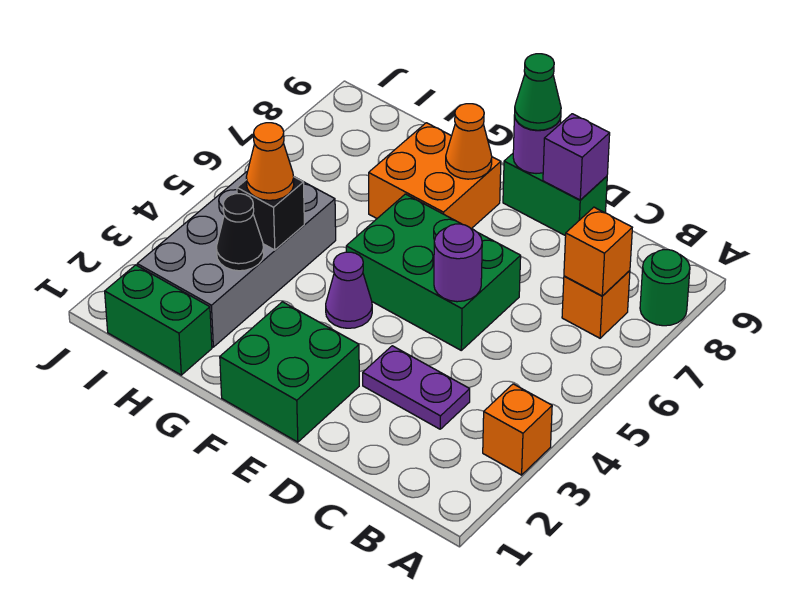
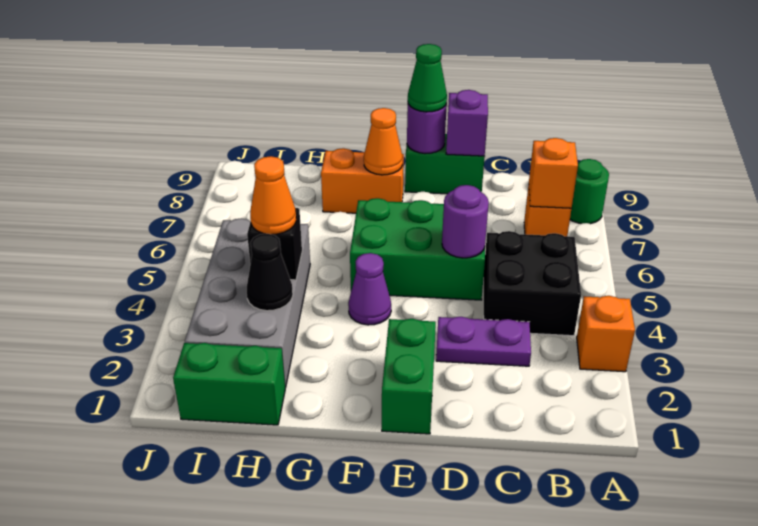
none -> black brick B4:C5 level 1
green brick E1:F2 level 1 -> green brick E1:E2 level 1
orange brick F7:G8 level 1 -> orange brick F8:G8 level 1

